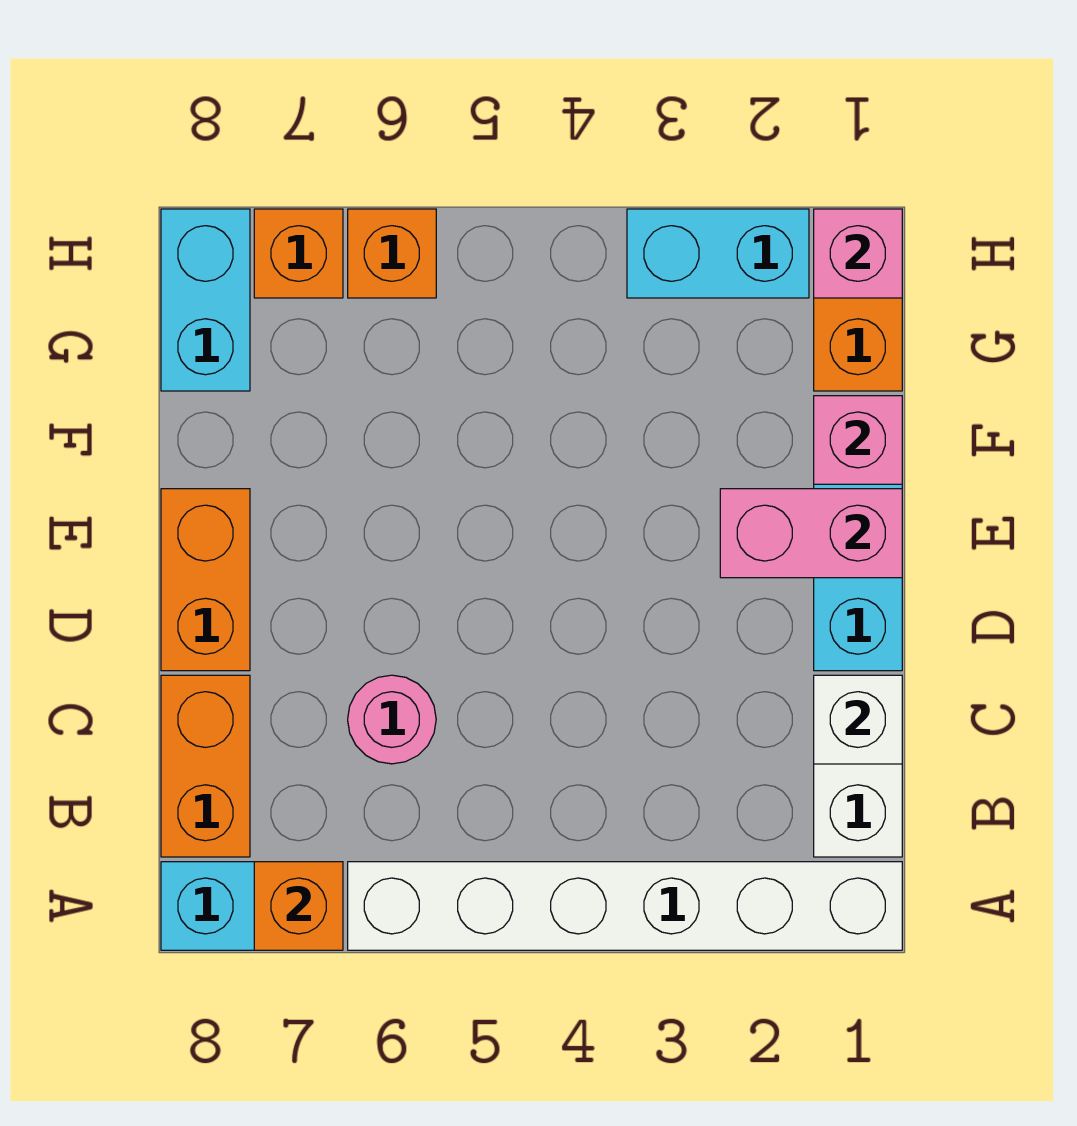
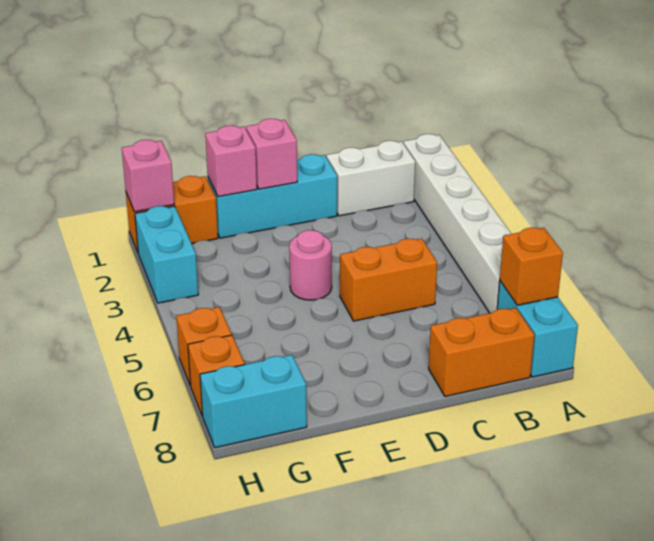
white brick C1 level 2 -> none
pink round brick C6 level 1 -> pink round brick E4 level 1
orange brick D8:E8 level 1 -> orange brick C5:D5 level 1
pink brick E1:E2 level 2 -> pink brick E1 level 2

